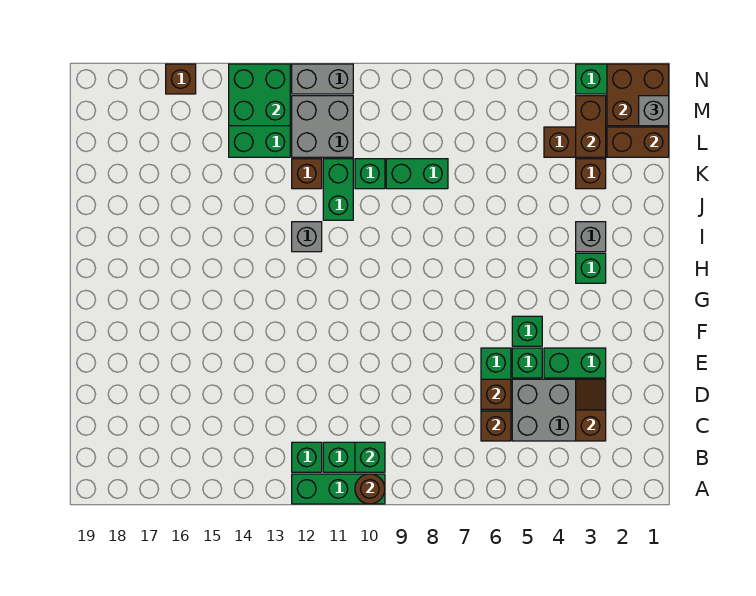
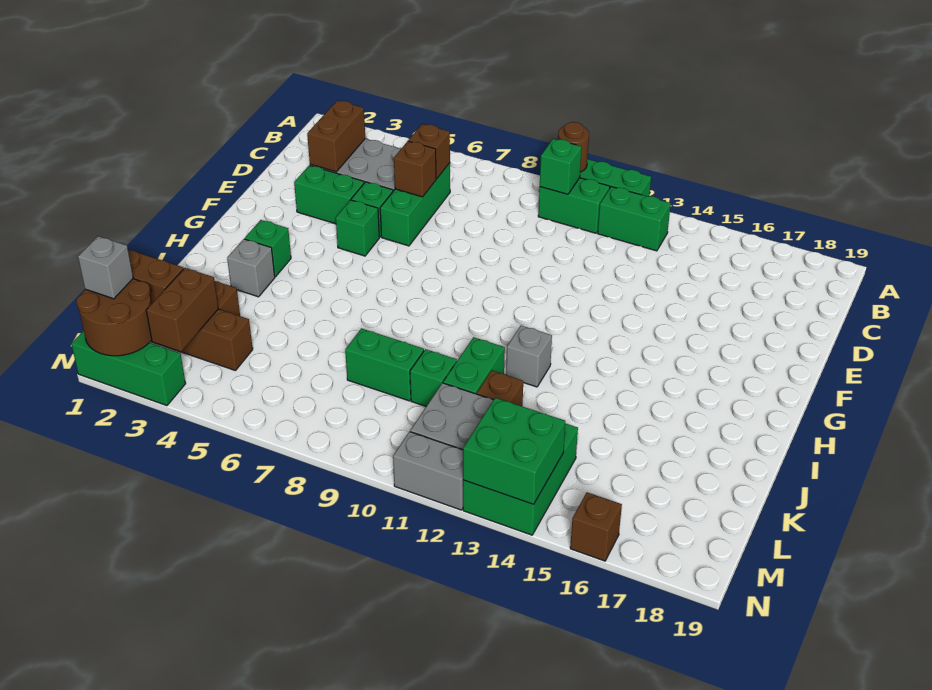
green brick B12 level 1 -> green brick B12:B13 level 1
brown slope C3:D3 level 2 top C -> brown brick C3:D3 level 2
brown brick M1:N2 level 2 -> brown round brick M1:N2 level 2

